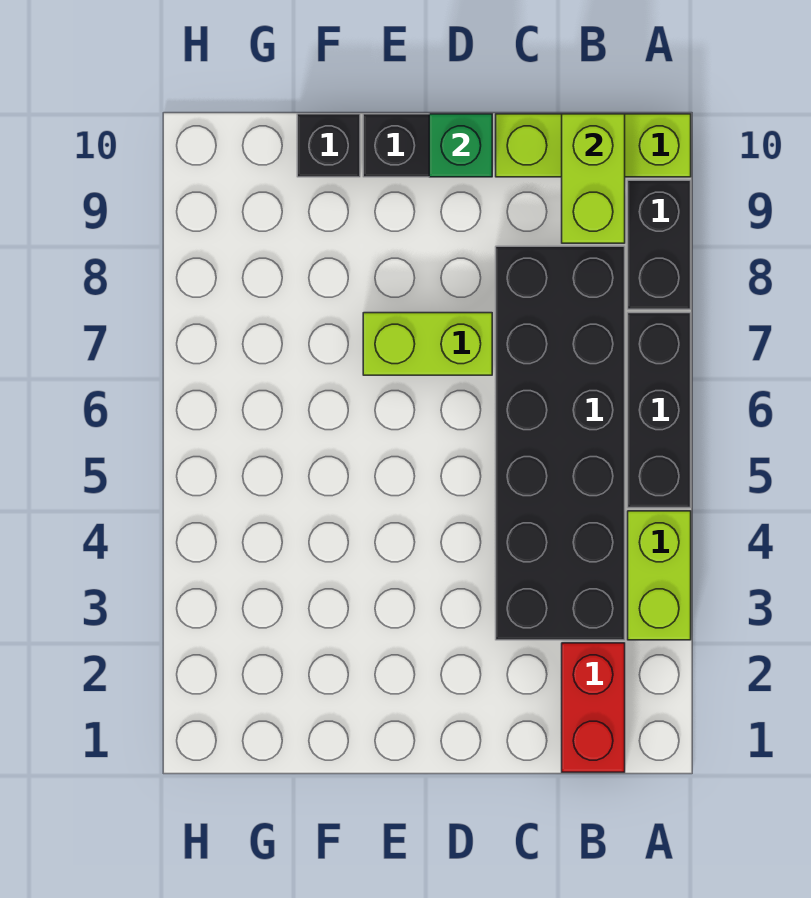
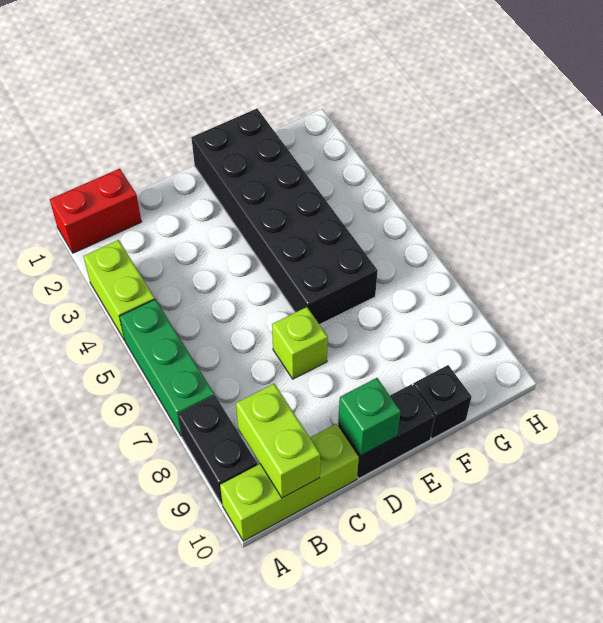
black brick A5:A7 level 1 -> green brick A5:A7 level 1
red brick B1:B2 level 1 -> red brick A1:B1 level 1
black brick B3:C8 level 1 -> black brick E1:F6 level 1
lime brick D7:E7 level 1 -> lime brick D7 level 1

